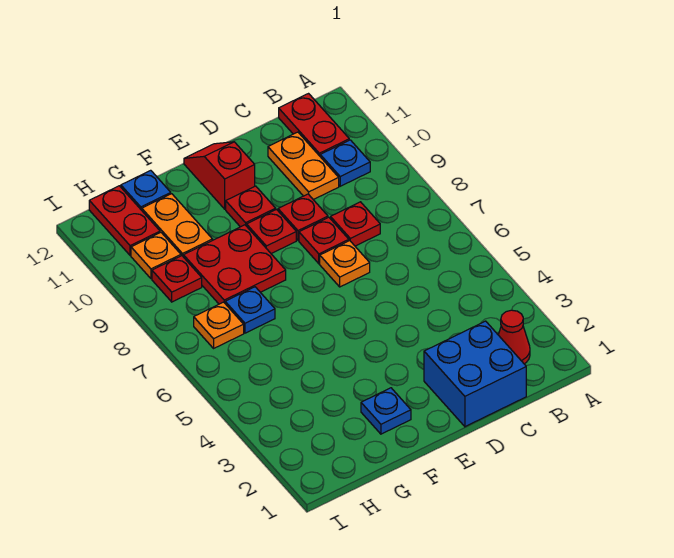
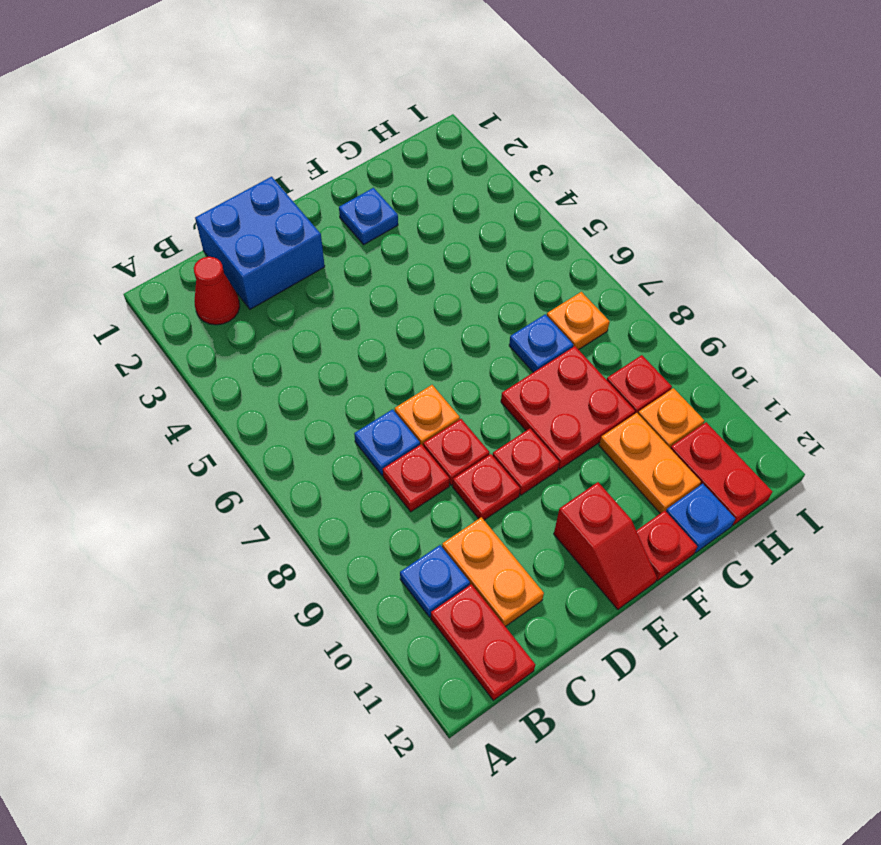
none -> blue plate C7 level 1
red plate E10 level 1 -> red plate F12 level 1

